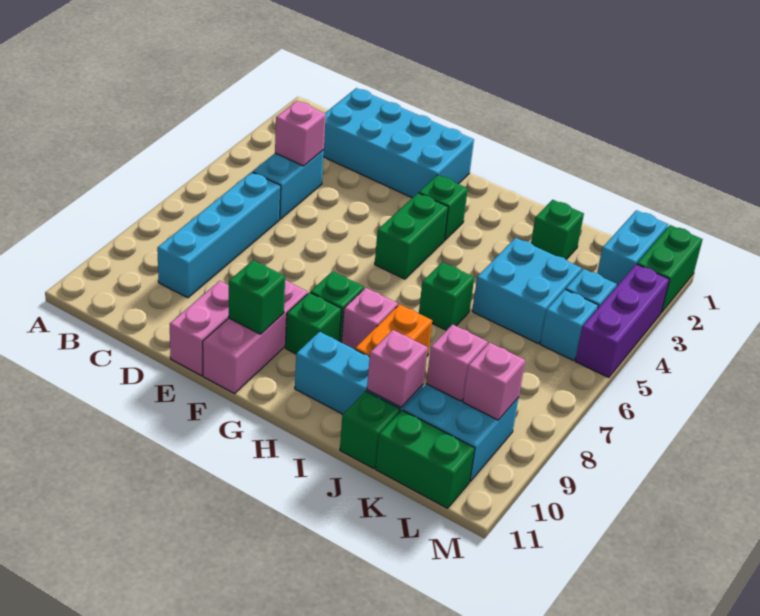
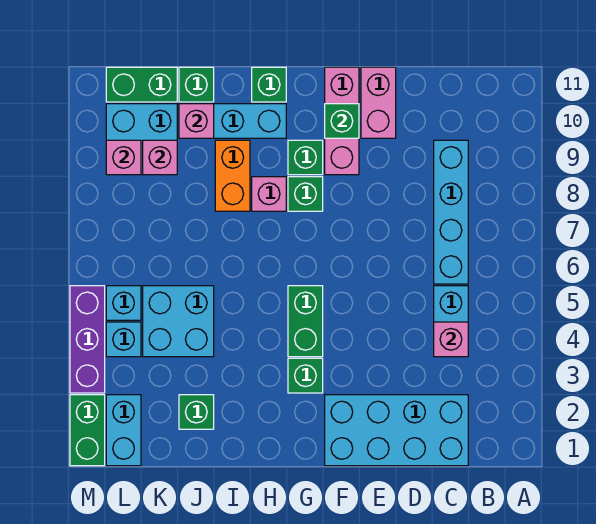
green brick I6 level 1 -> green brick H11 level 1

